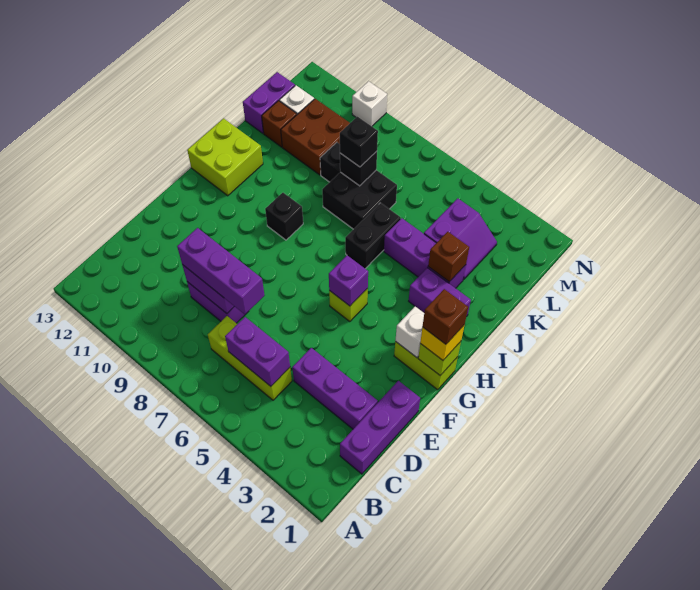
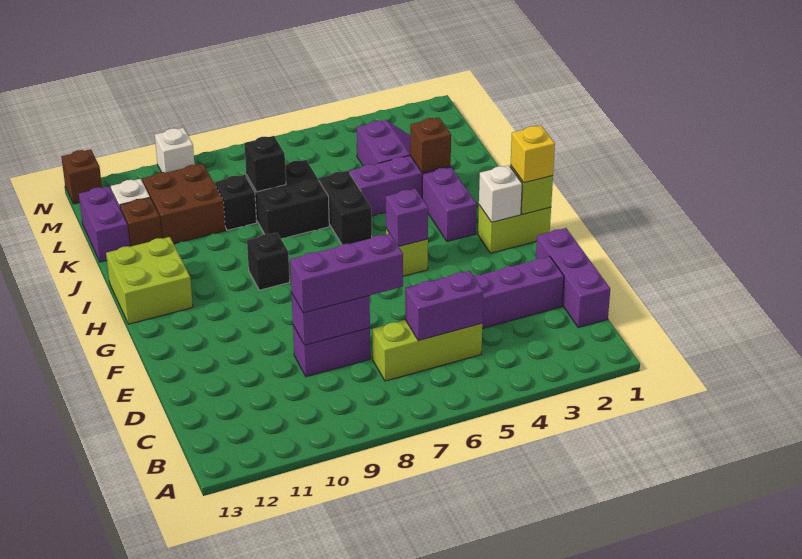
brown brick G1 level 4 -> brown brick N13 level 1
purple brick I2:I3 level 1 -> purple brick H3:I3 level 1
black brick K8 level 3 -> none

